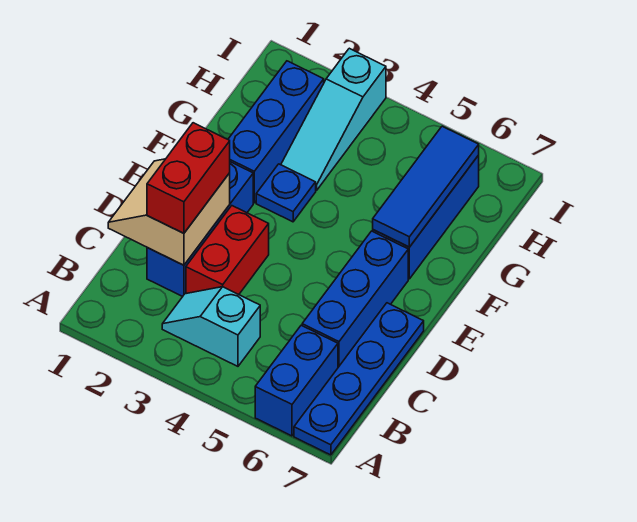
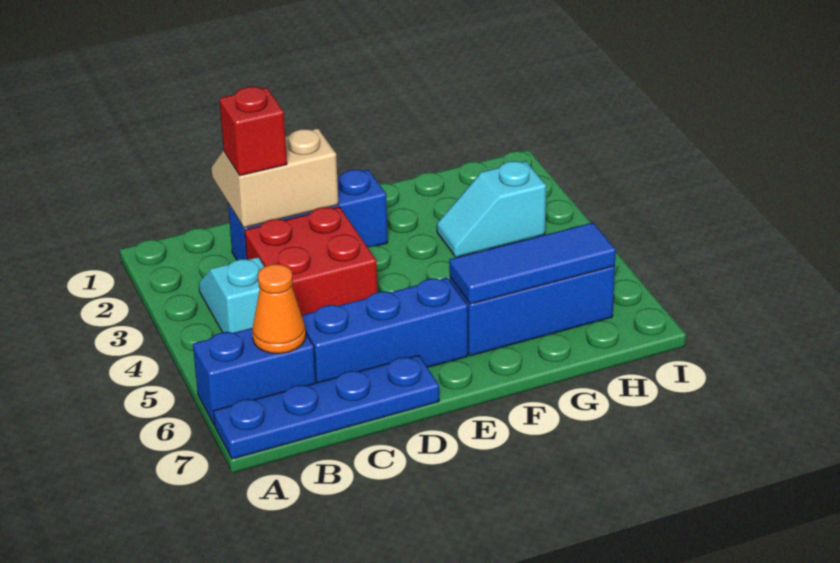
none -> orange cone B6 level 2
red brick C2:D2 level 3 -> red brick C2 level 3
red brick C3:D3 level 1 -> red brick C3:D4 level 1
blue brick F2:H2 level 1 -> none
blue plate F3 level 1 -> none
cyan slope G3:I3 level 1 top I -> cyan slope G3:H3 level 1 top H

